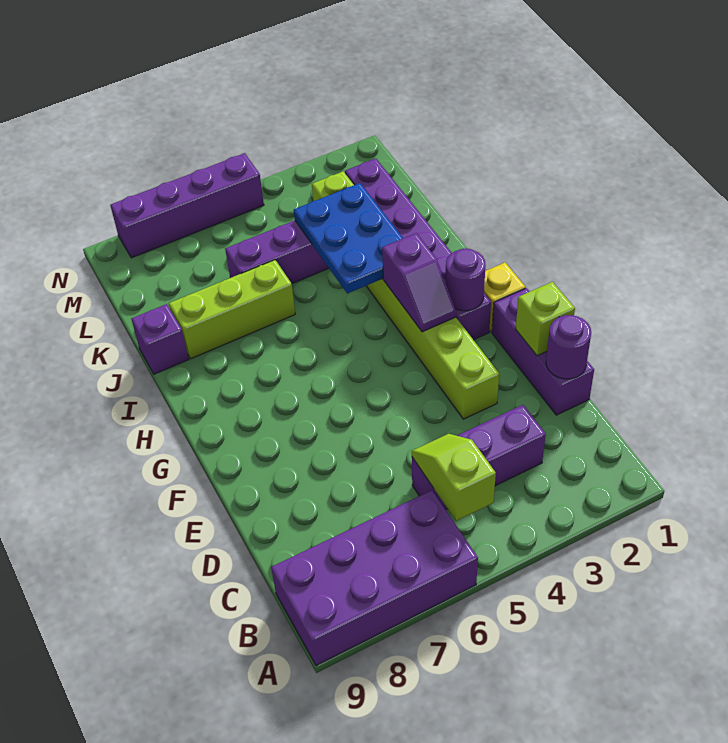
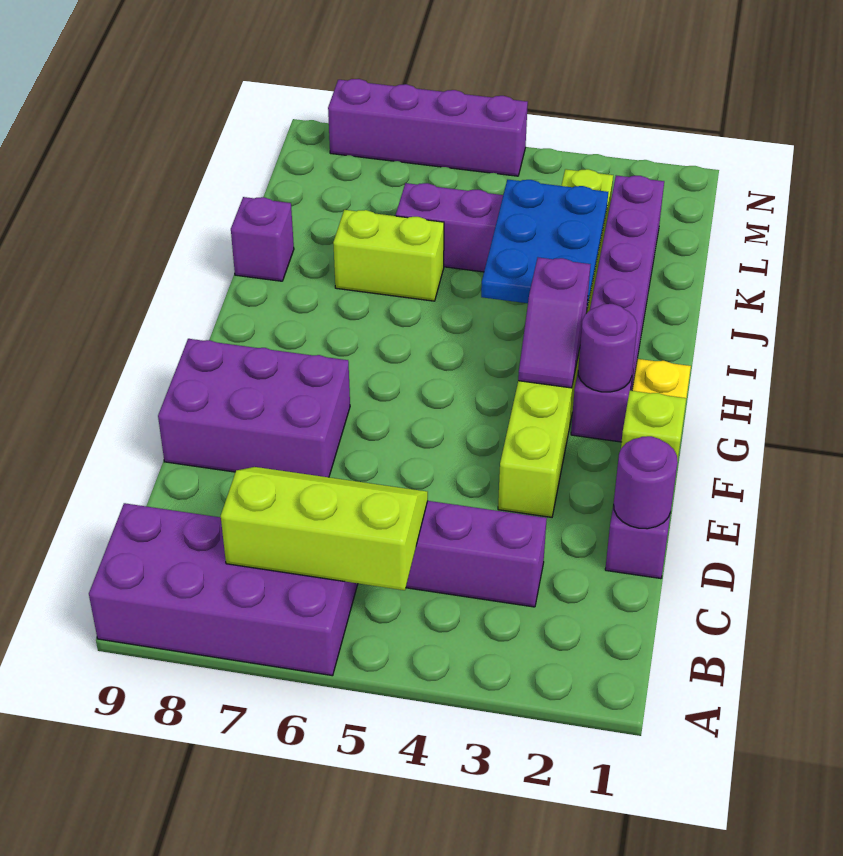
lime slope B5:C5 level 2 top B -> lime slope B5:C7 level 2 top B
none -> purple brick E7:F9 level 1
lime brick J6:J8 level 1 -> lime brick J6:J7 level 1

